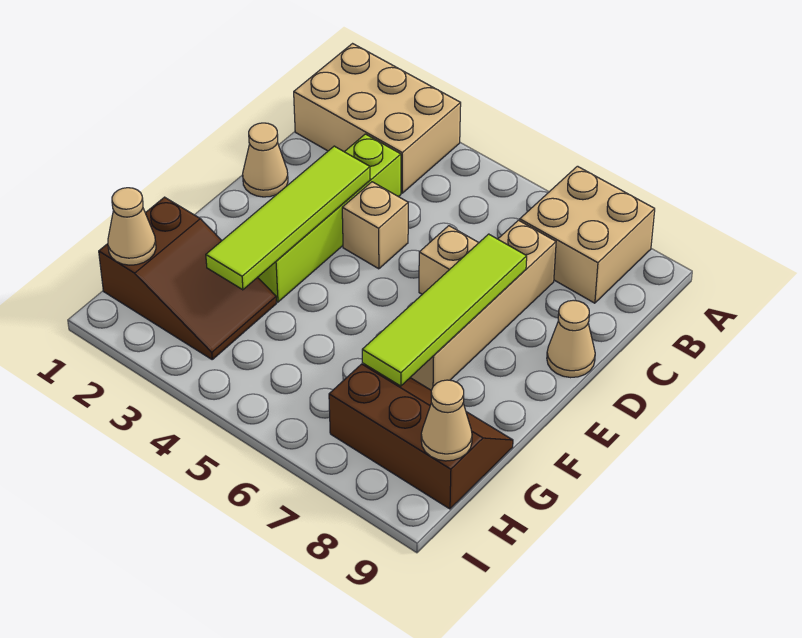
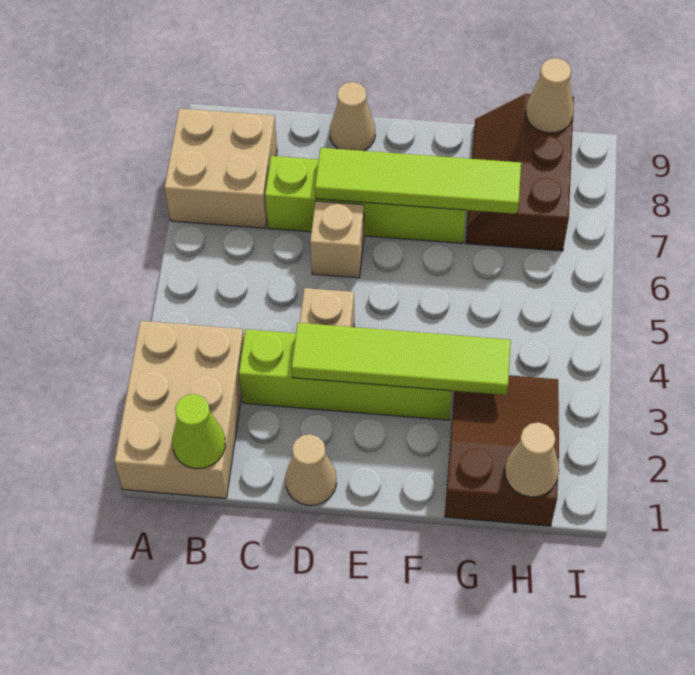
none -> lime cone B1 level 2
tan brick C7:F7 level 1 -> lime brick C7:F7 level 1

